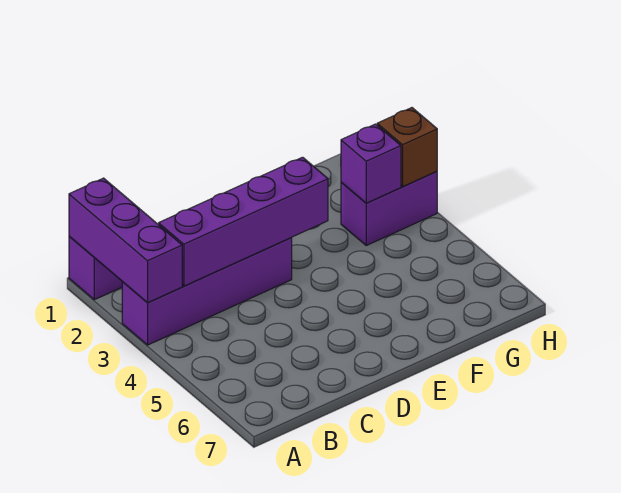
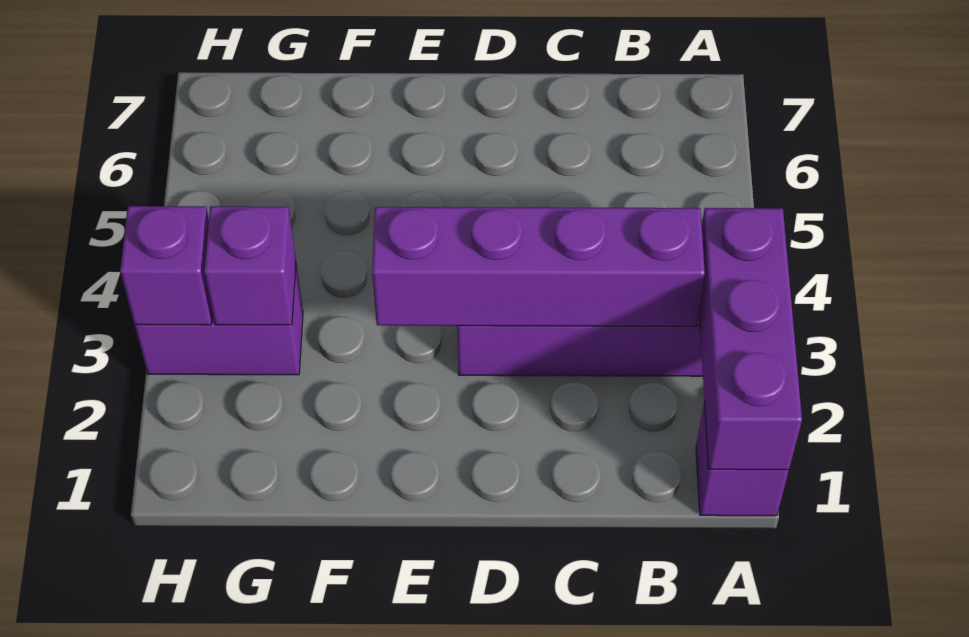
brown brick H3 level 2 -> purple brick H3 level 2

